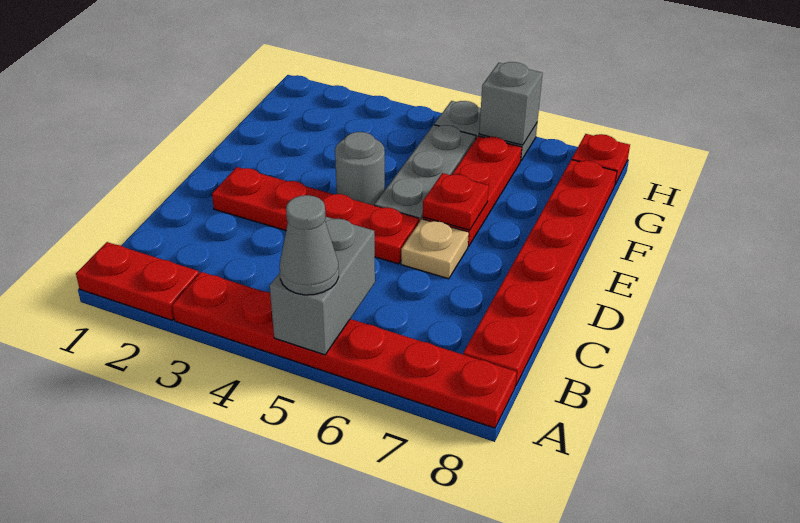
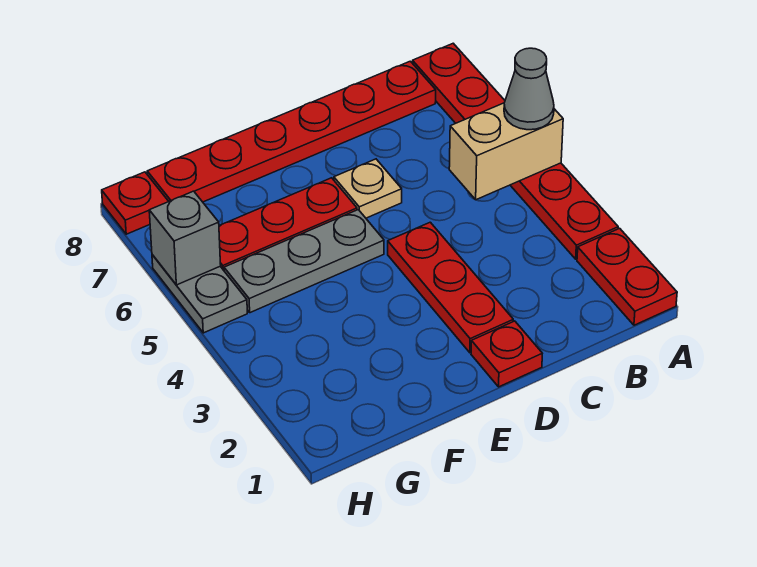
grey brick A5:B5 level 2 -> tan brick A5:B5 level 2
red plate D2:D5 level 1 -> red plate D2:D4 level 1
grey round brick E4 level 1 -> none
red plate E6 level 2 -> red plate D1 level 1

